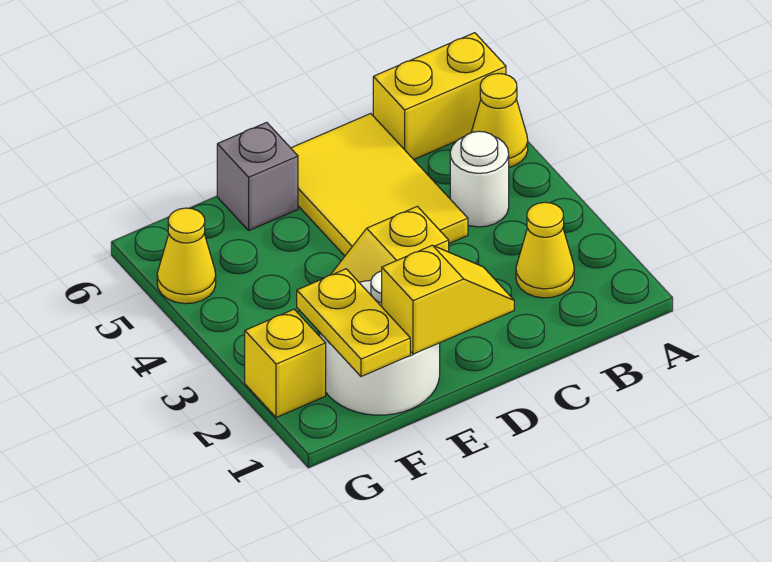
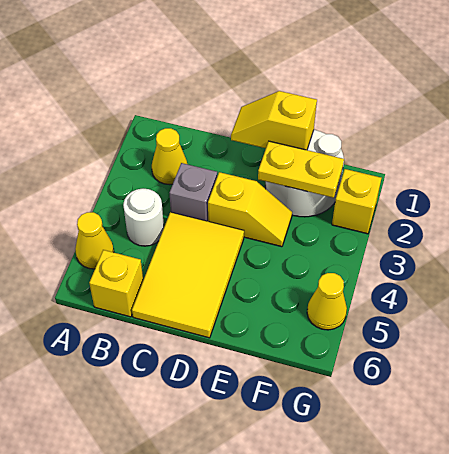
yellow brick A6:B6 level 1 -> yellow brick B6 level 1
grey brick E6 level 1 -> grey brick C3 level 1
yellow plate F1:F2 level 2 -> yellow plate E2:F2 level 2

